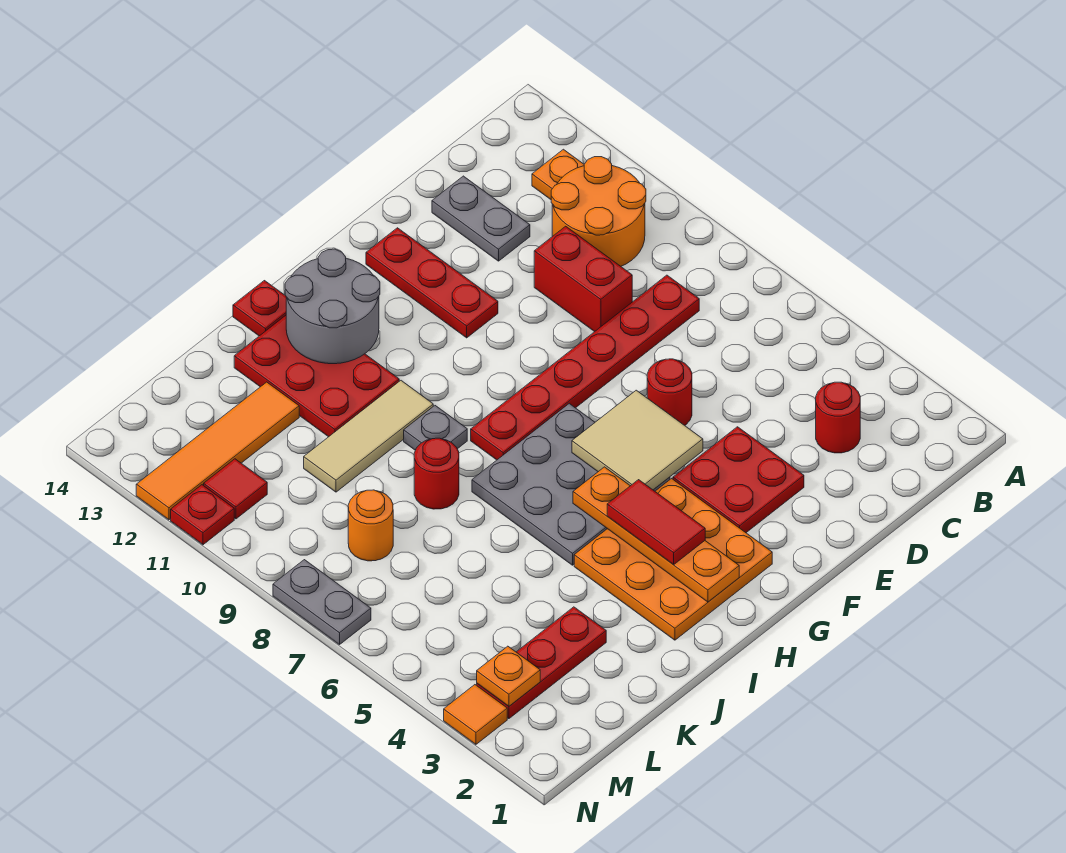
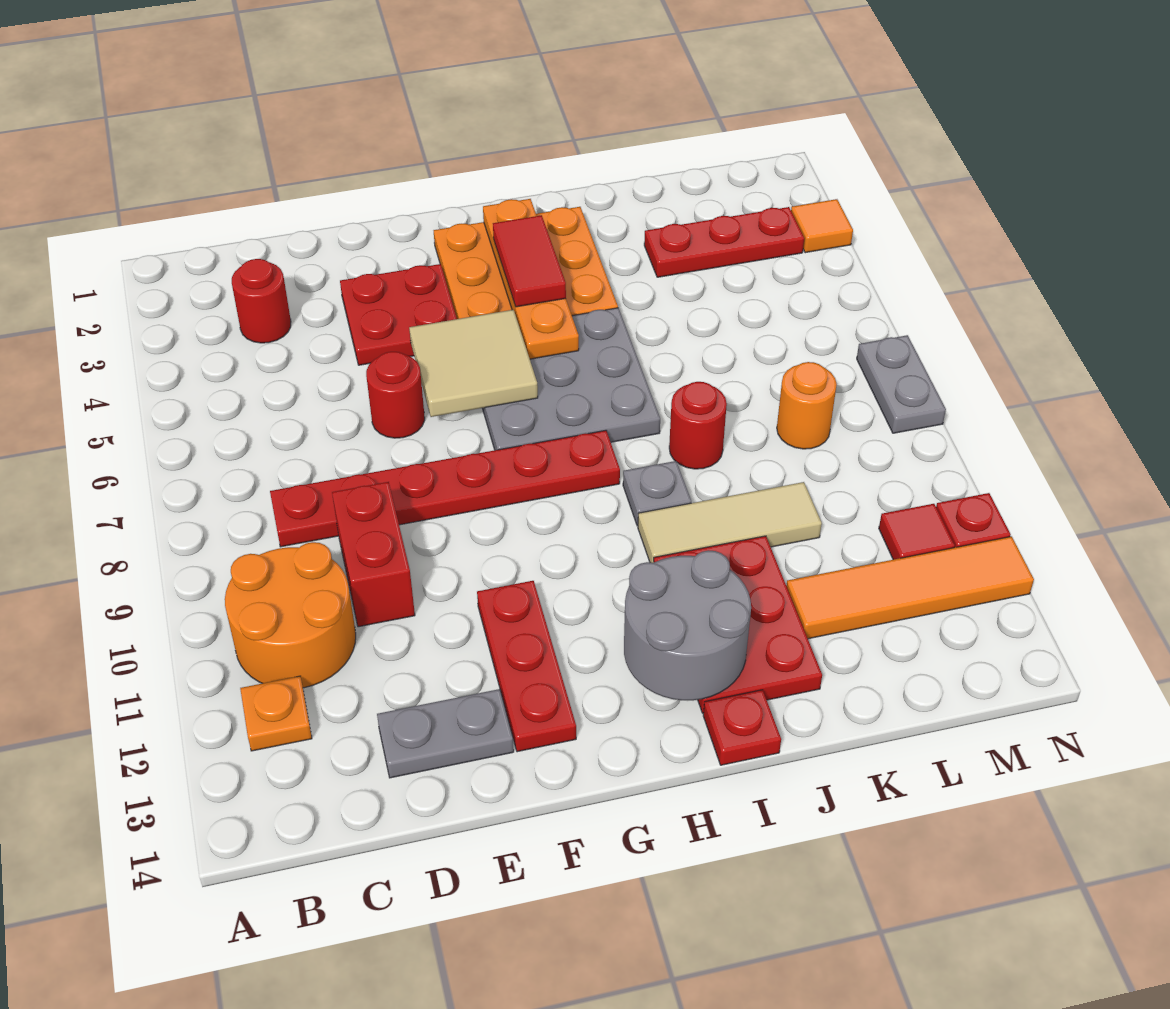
grey plate D12:D13 level 1 -> grey plate D13:E13 level 1
orange plate M3 level 2 -> none

